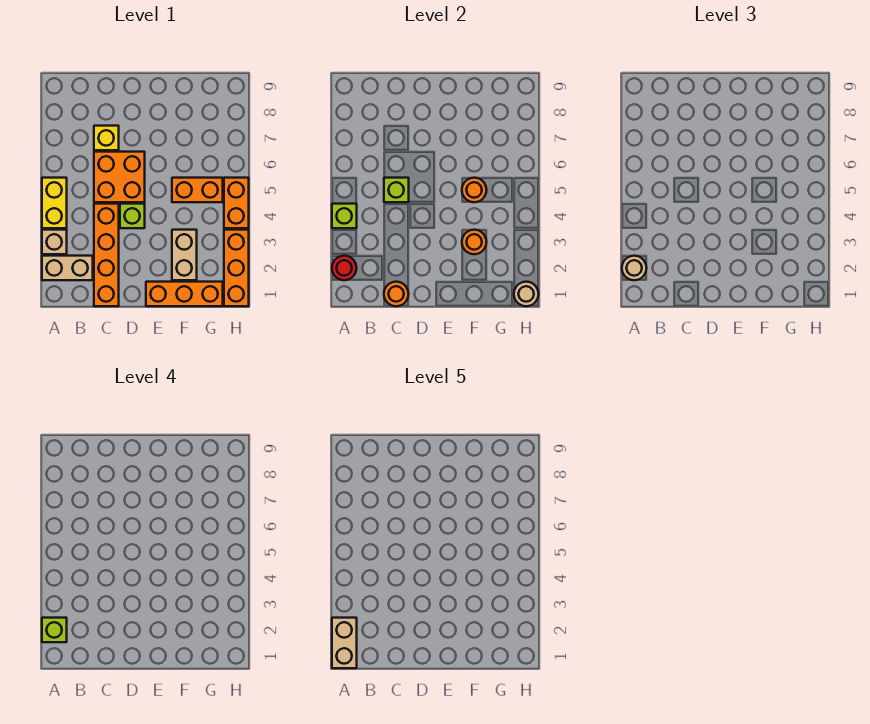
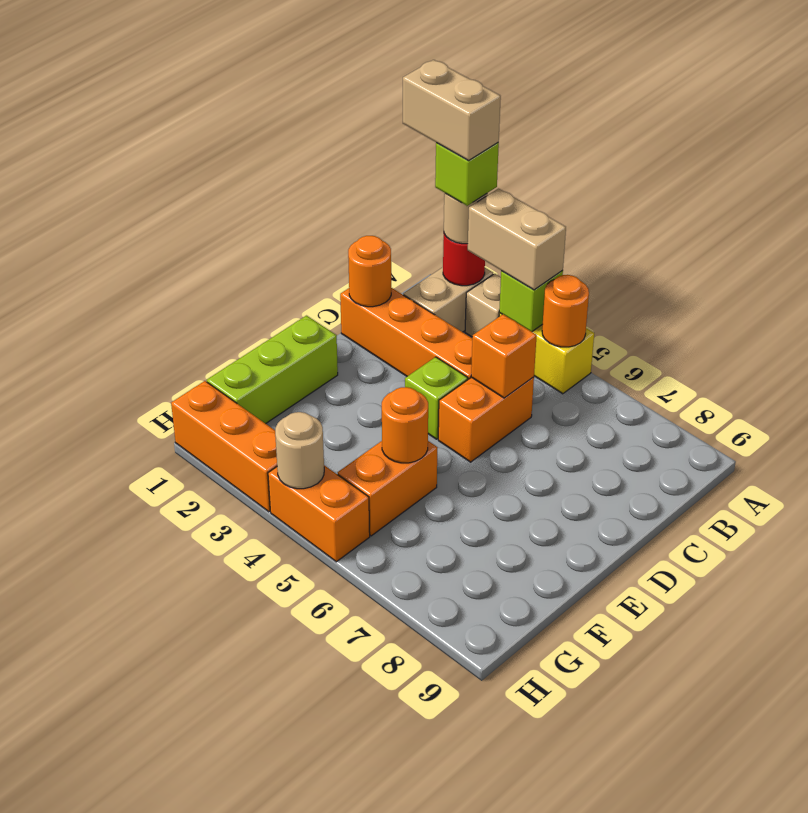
orange brick C5:D6 level 1 -> orange brick C5:D5 level 1
lime brick C5 level 2 -> orange brick C5 level 2
yellow brick C7 level 1 -> none
orange brick E1:G1 level 1 -> lime brick E1:G1 level 1
tan brick F2:F3 level 1 -> tan brick A3:A4 level 3
orange round brick F3 level 2 -> orange round brick A5 level 2
tan round brick H1 level 2 -> tan round brick H4 level 2

